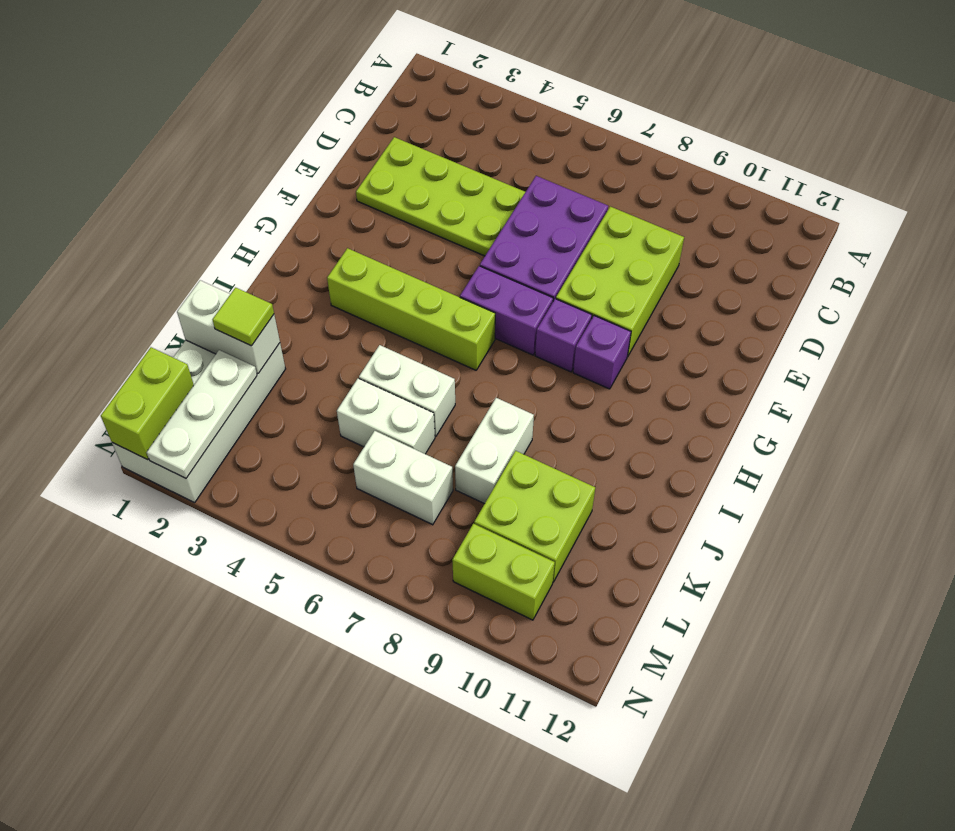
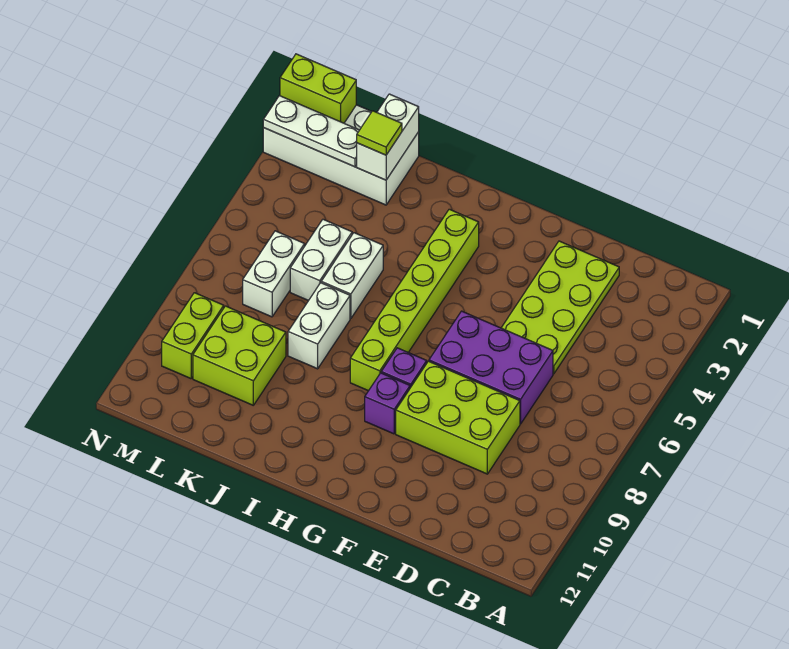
purple brick G6:G7 level 1 -> none
lime brick H3:H6 level 1 -> lime brick H3:H8 level 1
white brick J8:K8 level 1 -> white brick J7:J8 level 1

